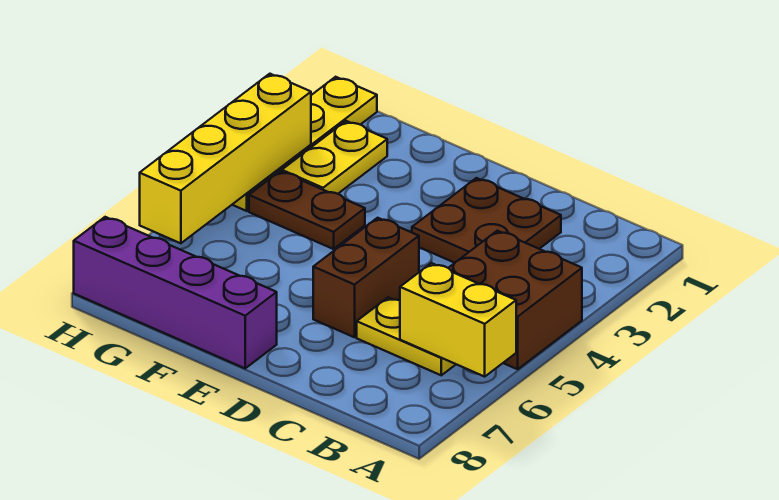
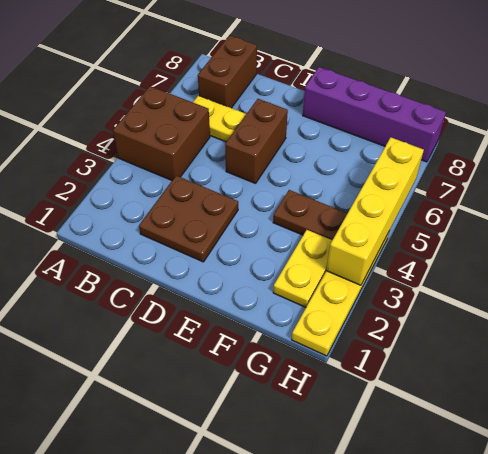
yellow brick A6:B6 level 2 -> none
none -> brown brick B7:B8 level 1

